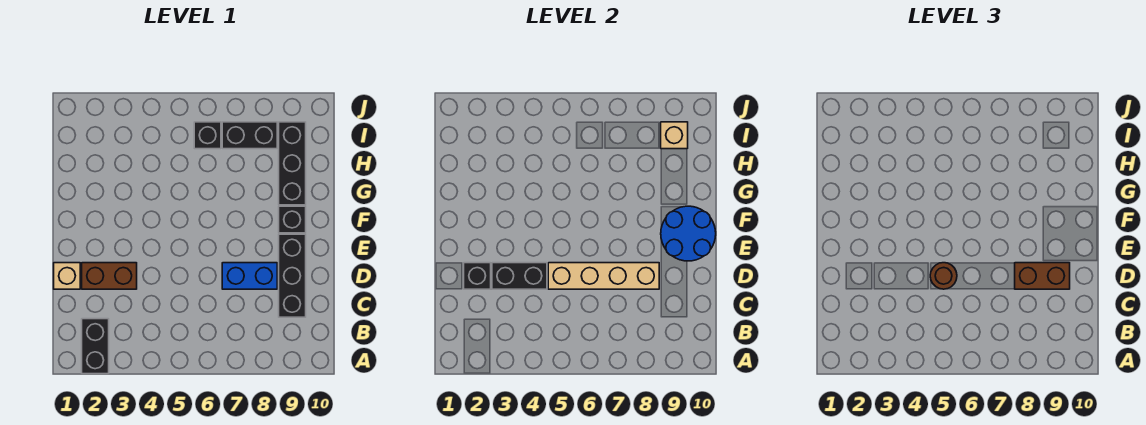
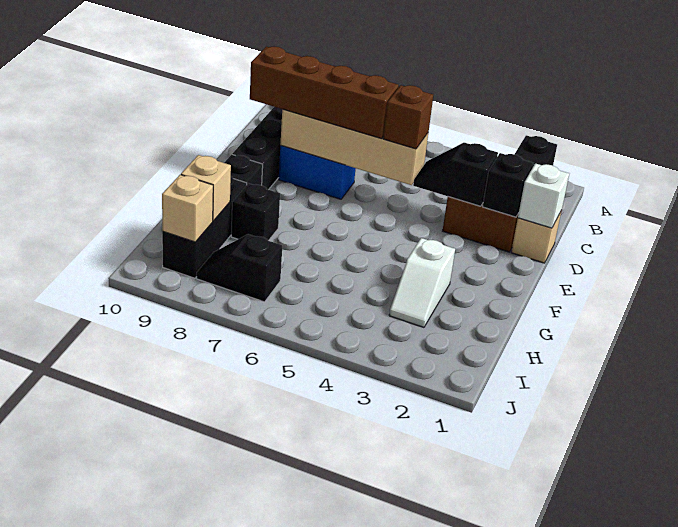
none -> white brick D1 level 2
black brick D3:D4 level 2 -> black slope D3:D4 level 2 top 3
brown round brick D5 level 3 -> brown brick D5 level 3
brown brick D8:D9 level 3 -> brown brick D6:D9 level 3
blue round brick E9:F10 level 2 -> none
none -> white slope G3:H3 level 1 top G
none -> tan brick H9 level 2
black brick I6 level 1 -> black brick G8 level 1
black brick I7:I8 level 1 -> black slope I7:I8 level 1 top 7

